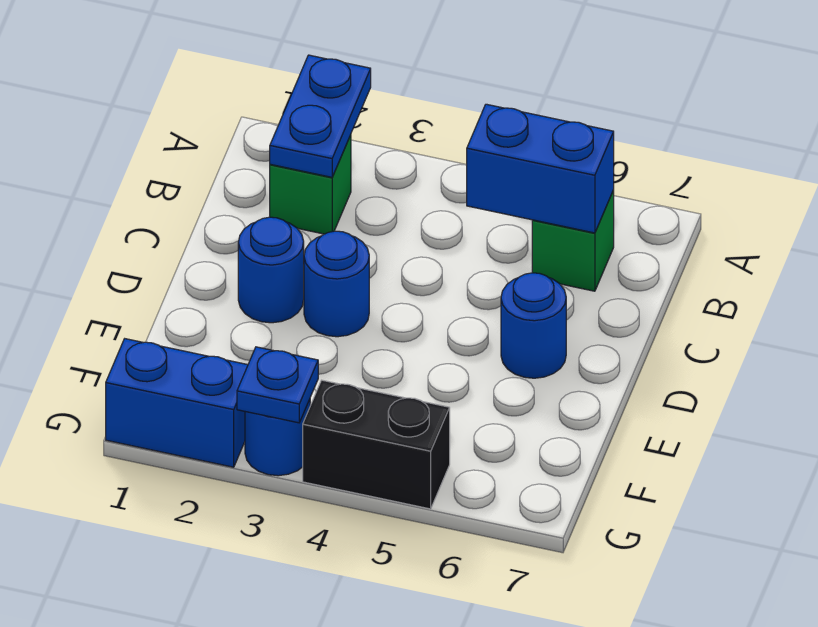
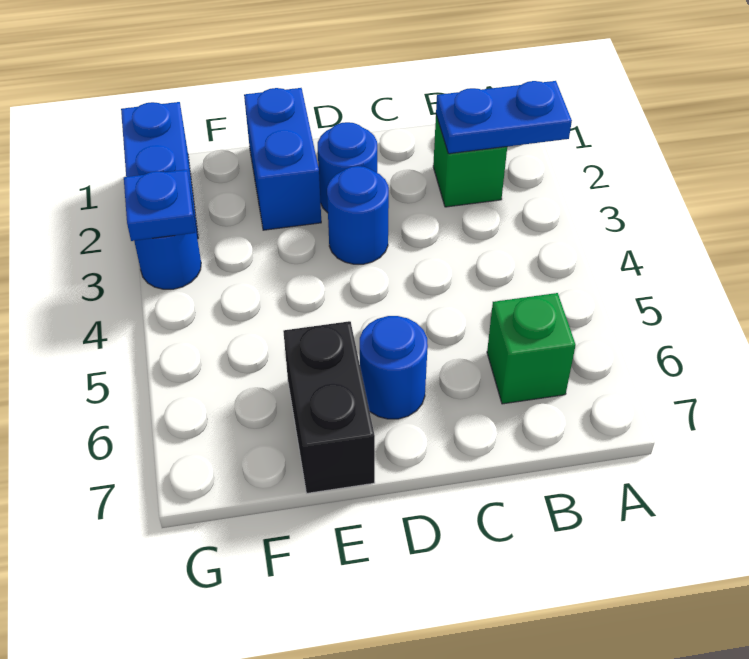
blue brick B5:B6 level 2 -> blue brick E1:E2 level 1
black brick G4:G5 level 1 -> black brick E6:E7 level 1

